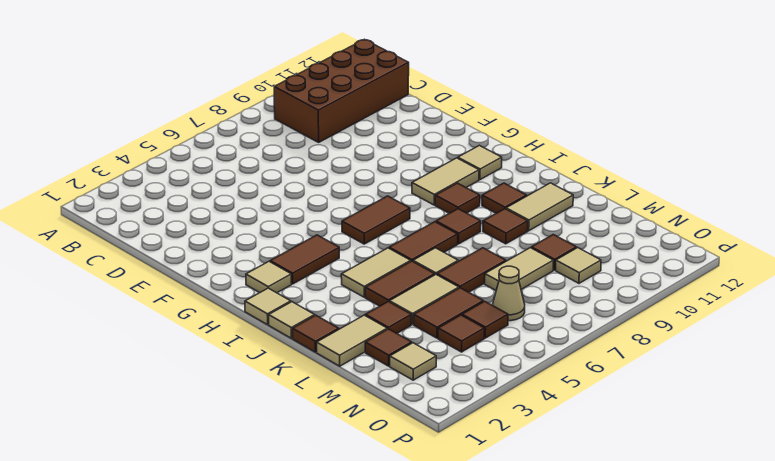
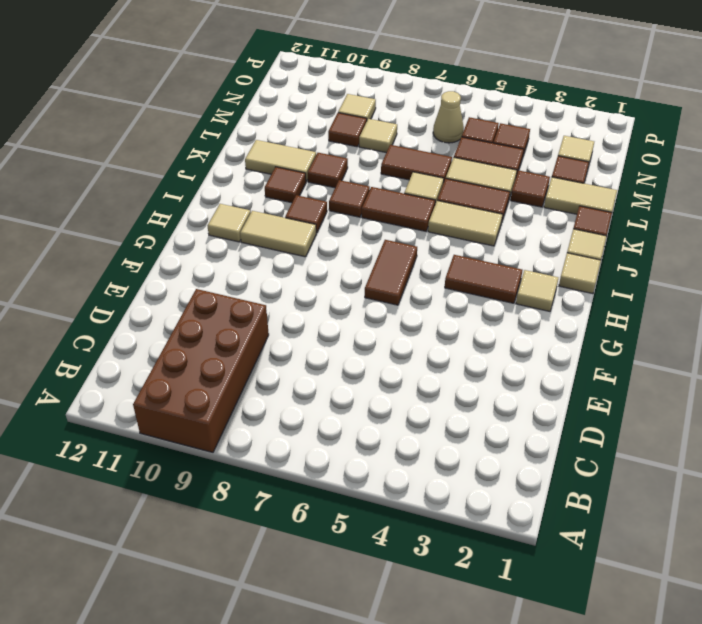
brown brick B9:C12 level 1 -> brown brick A9:D10 level 1
brown tile H6:H7 level 1 -> brown tile G6:H6 level 1
tan tile M7:M8 level 1 -> tan tile M8 level 1

